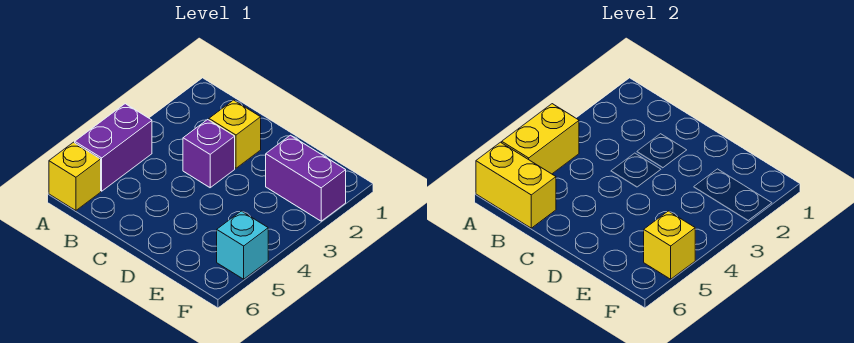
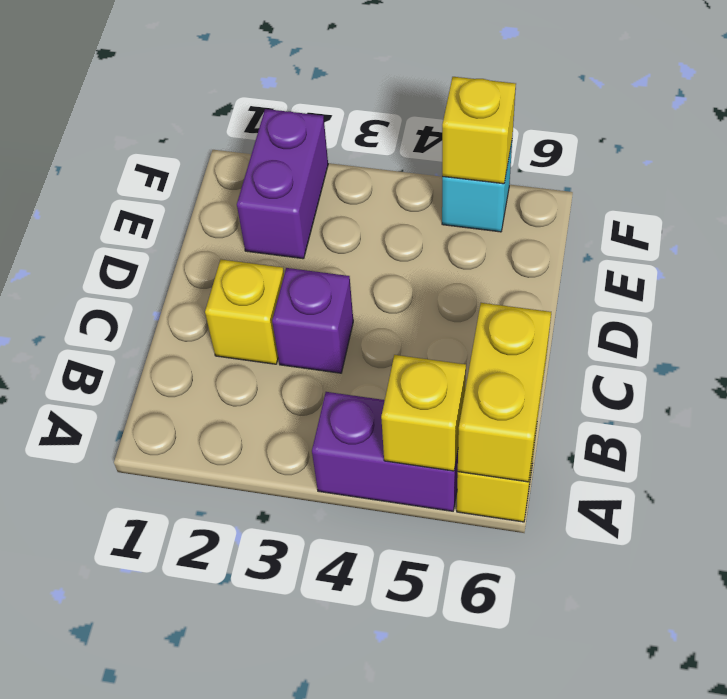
yellow brick A4:A5 level 2 -> yellow brick A5 level 2

